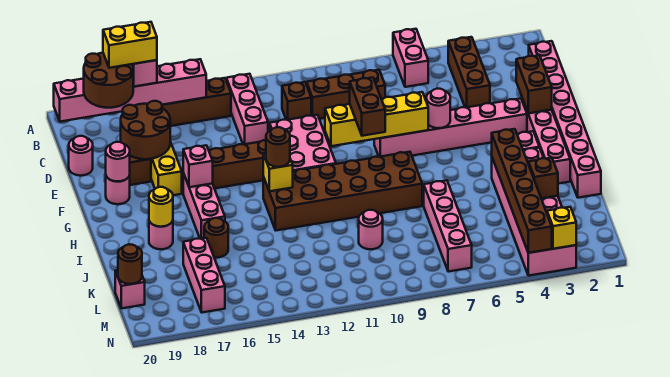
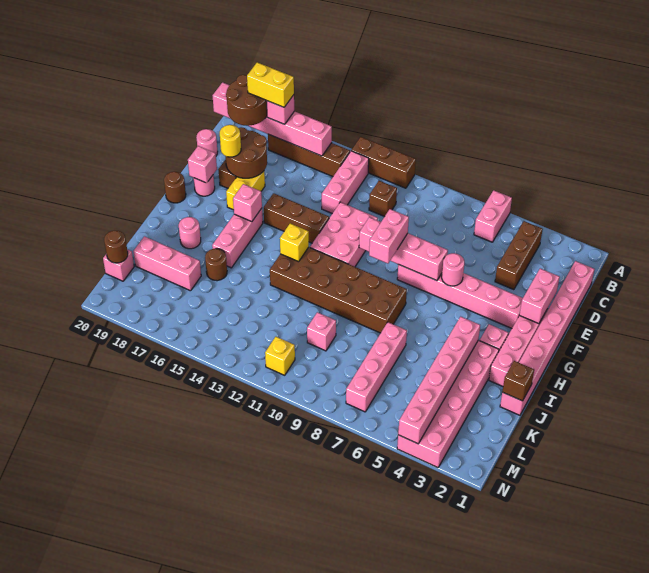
brown brick C8:C10 level 1 -> brown brick A11:A13 level 1
brown brick E2:F2 level 2 -> pink brick E2:F2 level 2
yellow brick F7:F10 level 2 -> pink brick F7:F10 level 2
brown brick F9:G9 level 3 -> pink brick F9:G9 level 3
pink round brick F19 level 2 -> pink brick F19 level 2
brown round brick H13 level 3 -> brown round brick G20 level 1
brown brick I4:N4 level 2 -> pink brick I4:N4 level 2
yellow round brick I18 level 2 -> yellow round brick E18 level 3
brown brick K3 level 2 -> brown brick J1 level 2
pink round brick K10 level 1 -> pink brick K10 level 1
pink brick K17:M17 level 1 -> pink brick K17:K19 level 1
yellow brick N3 level 2 -> yellow brick M11 level 1

